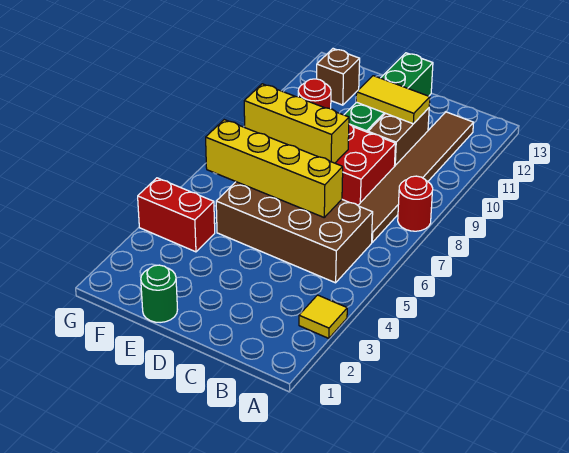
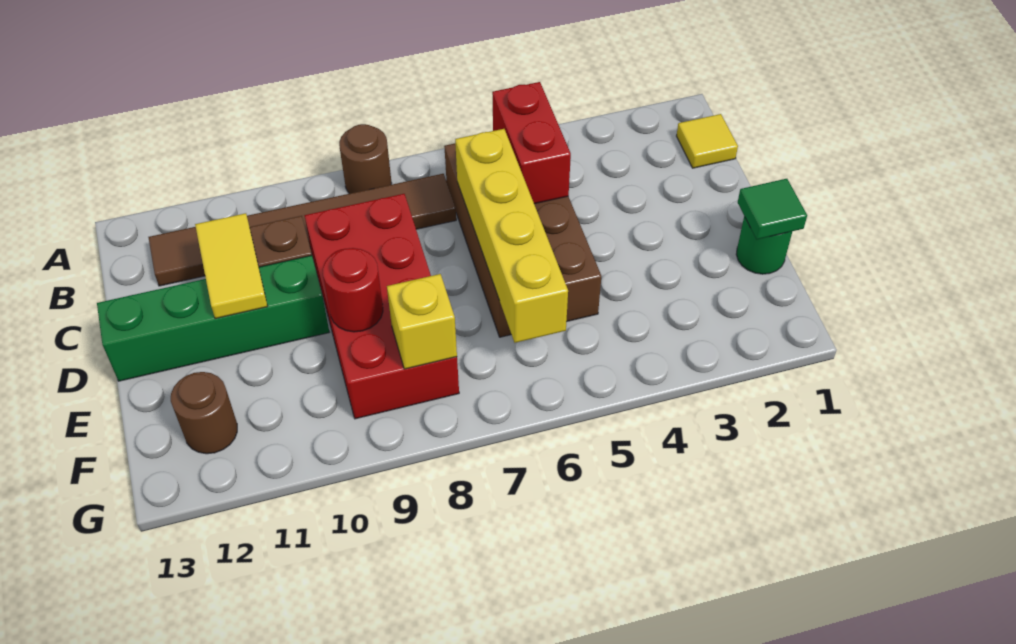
yellow tile A3 level 1 -> yellow tile B1 level 1
red round brick A8 level 1 -> brown round brick A8 level 1
yellow brick D8:F8 level 2 -> yellow brick F8 level 2
none -> green tile E1 level 2
red brick F4:G4 level 1 -> red brick B5:C5 level 2
brown brick F12 level 1 -> brown round brick F12 level 1

